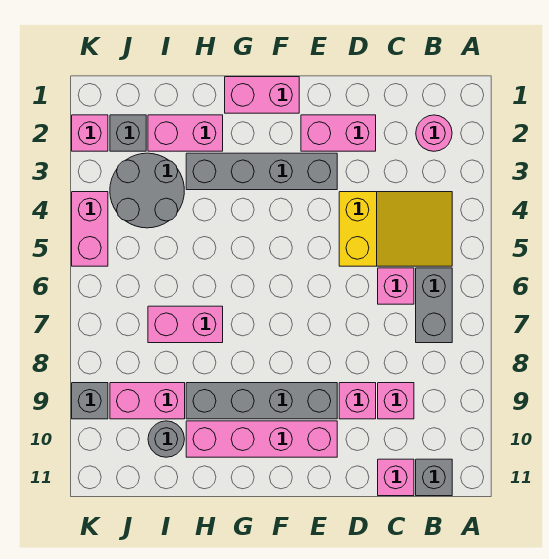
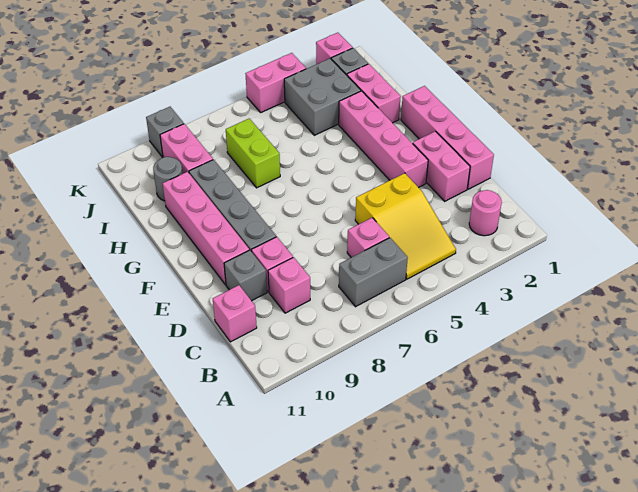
grey brick B11 level 1 -> grey brick D10 level 1
grey brick E3:H3 level 1 -> pink brick E3:H3 level 1
pink brick F1:G1 level 1 -> pink brick D1:G1 level 1
pink brick H7:I7 level 1 -> lime brick H7:I7 level 1
grey round brick I3:J4 level 1 -> grey brick I3:J4 level 1

